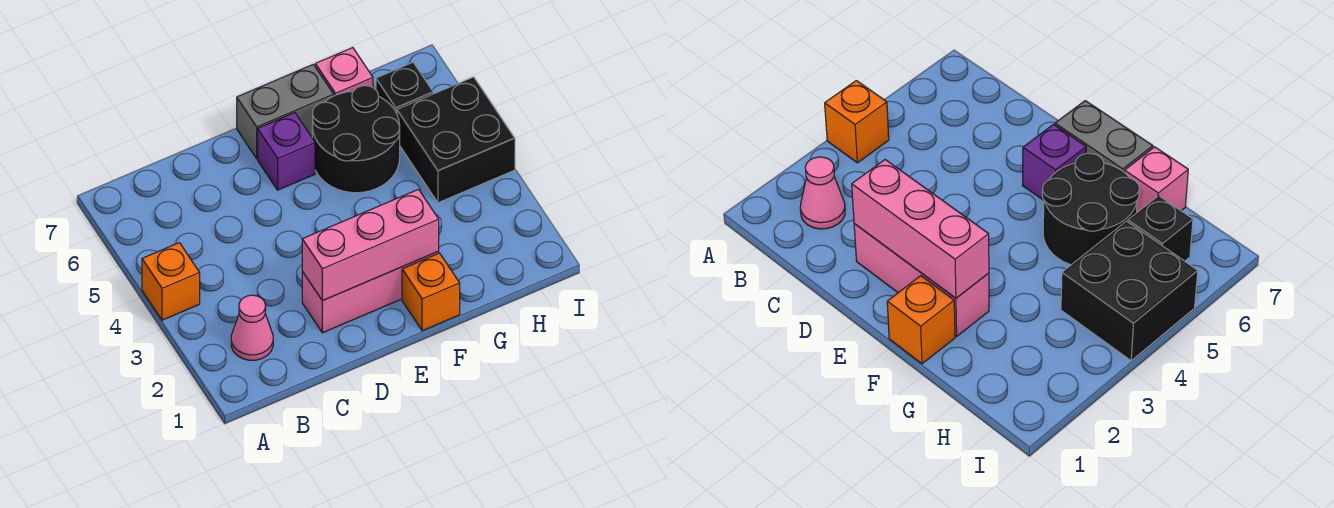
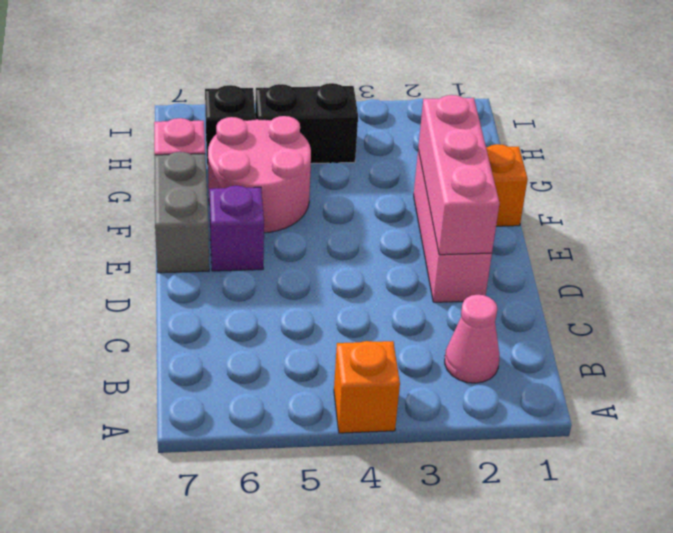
black round brick F5:G6 level 1 -> pink round brick F5:G6 level 1
black brick H4:I5 level 1 -> black brick H4:H5 level 1

